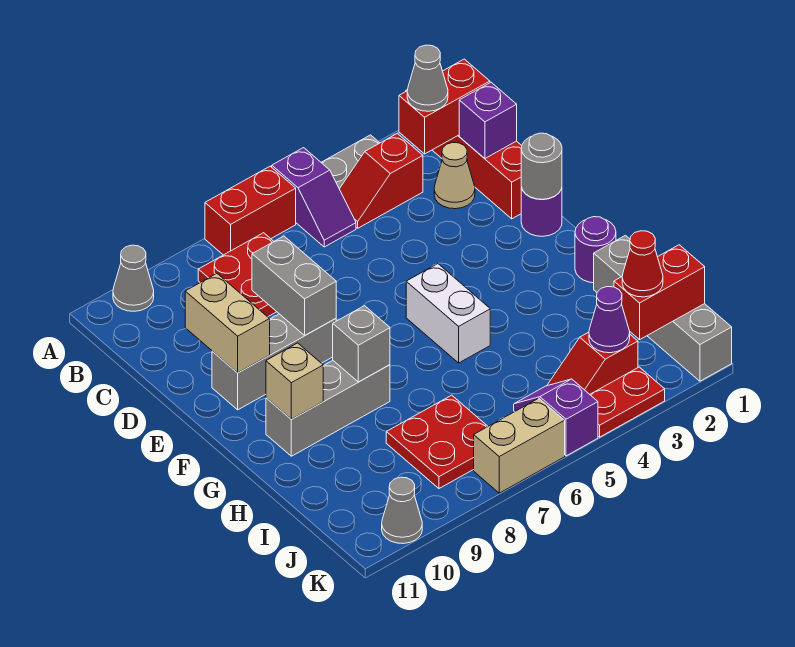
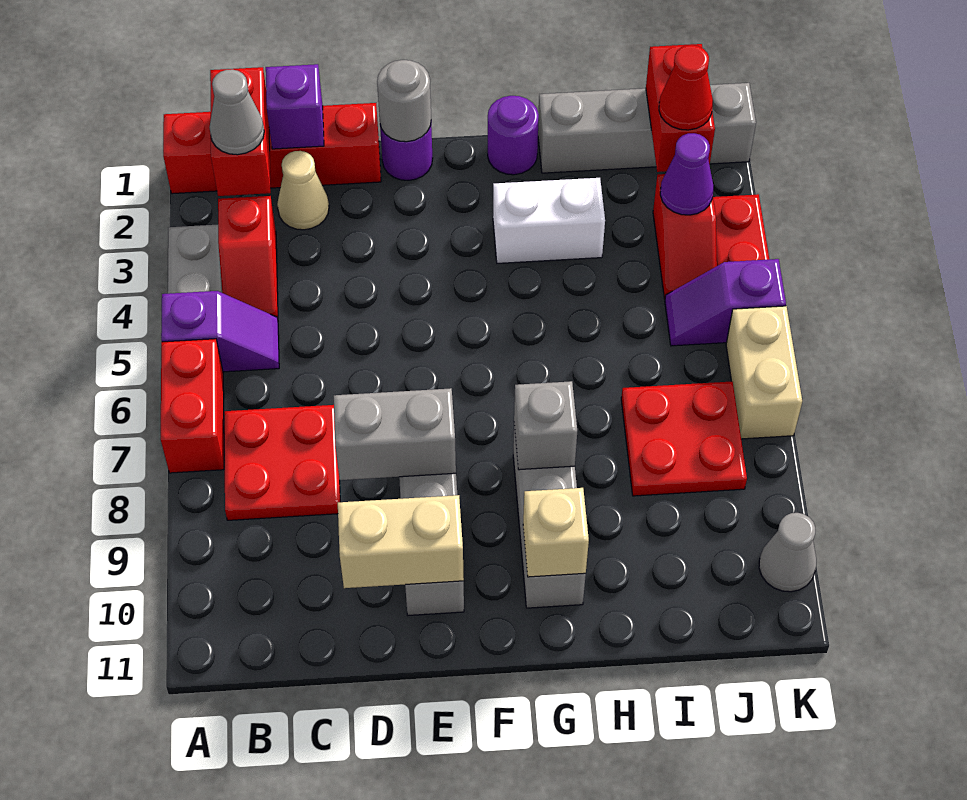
grey cone A10 level 1 -> none
white brick F5:G5 level 1 -> white brick G3:H3 level 1

